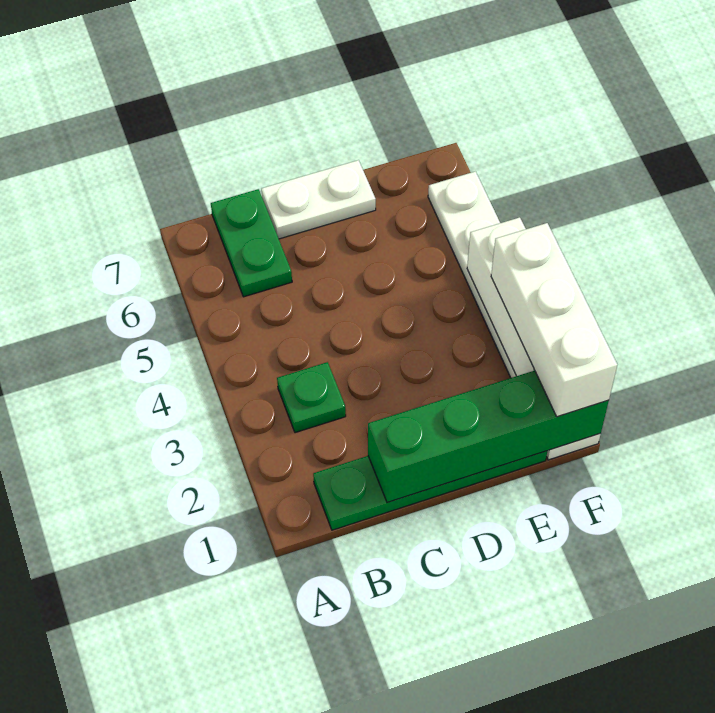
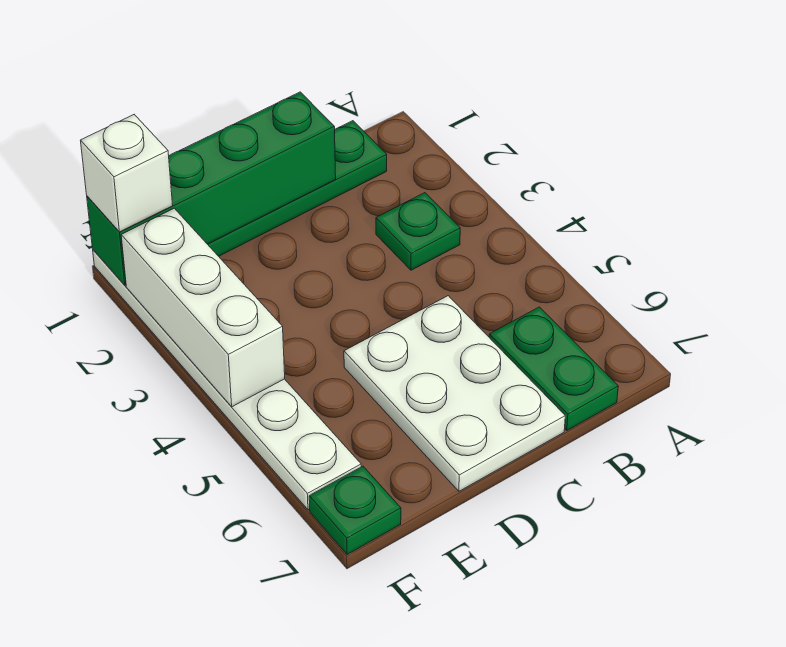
white plate C7:D7 level 1 -> white plate C5:D7 level 1
white brick F1:F3 level 3 -> white brick F1 level 3
none -> green plate F7 level 1

